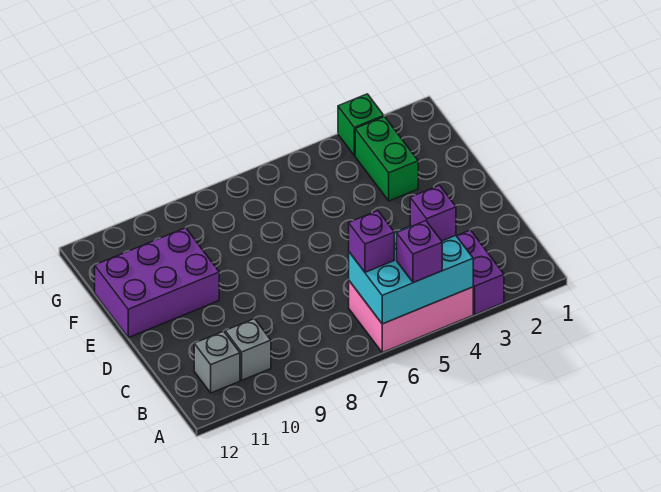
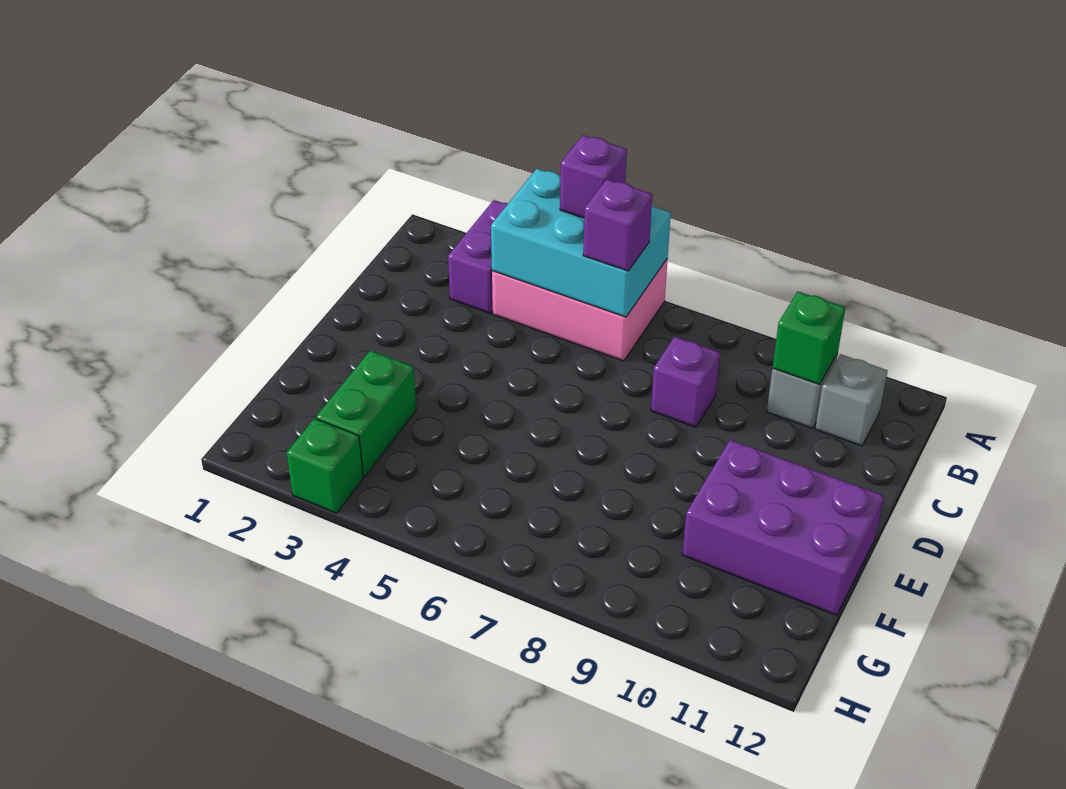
purple brick B4 level 3 -> purple brick C8 level 1
none -> green brick B10 level 2

